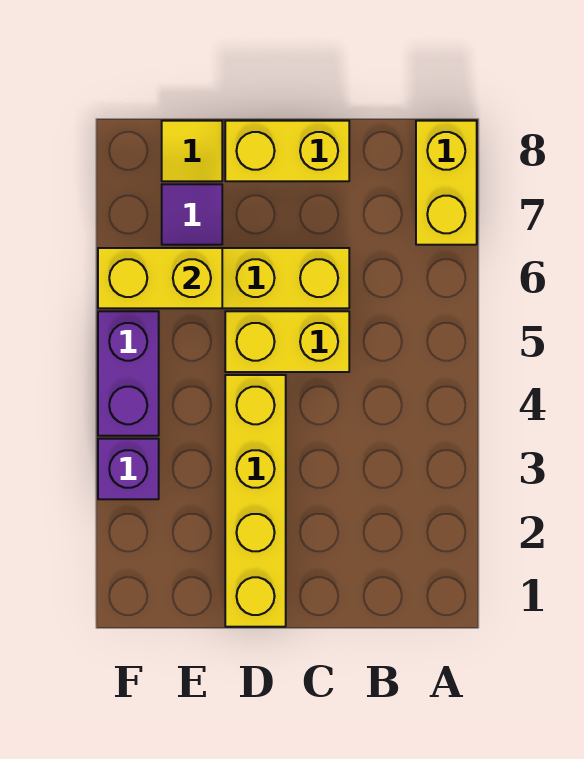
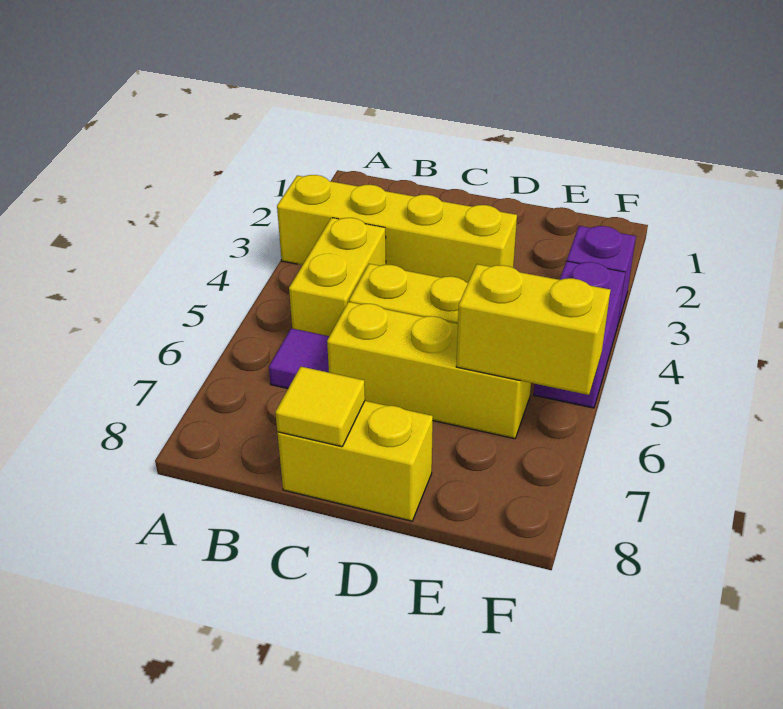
yellow brick A7:A8 level 1 -> yellow brick B4:B5 level 1
yellow brick D1:D4 level 1 -> yellow brick A3:D3 level 1
purple tile E7 level 1 -> purple tile B6 level 1
yellow tile E8 level 1 -> yellow tile C8 level 2

